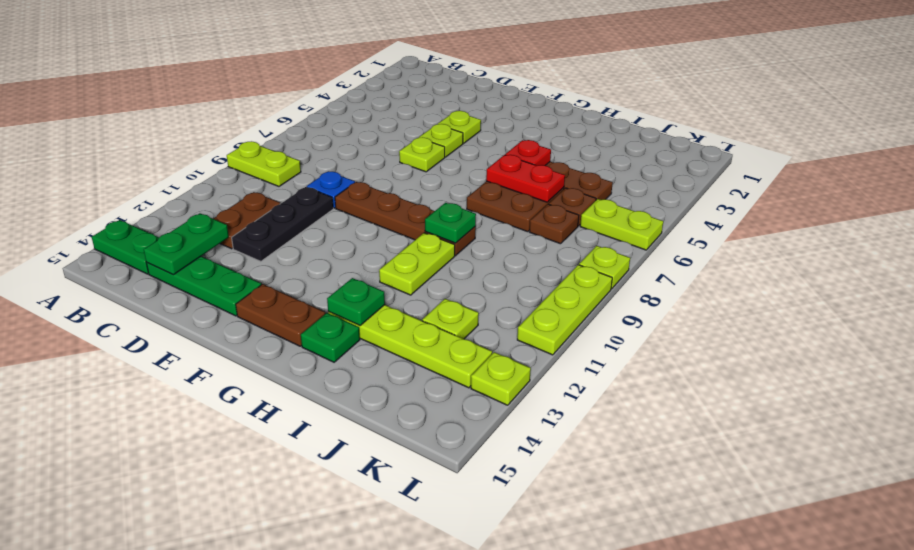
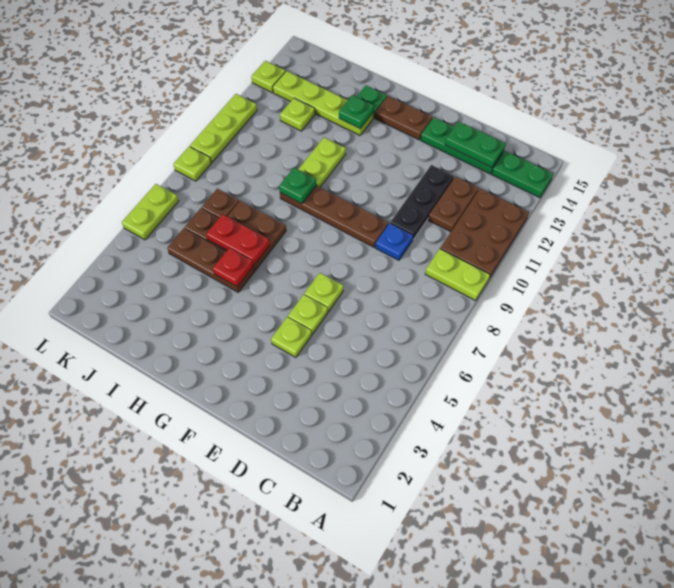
none -> brown plate A10:B12 level 1
green plate C13:C14 level 2 -> green plate C14:D14 level 2
lime plate K6:L6 level 1 -> lime plate L5:L6 level 1

